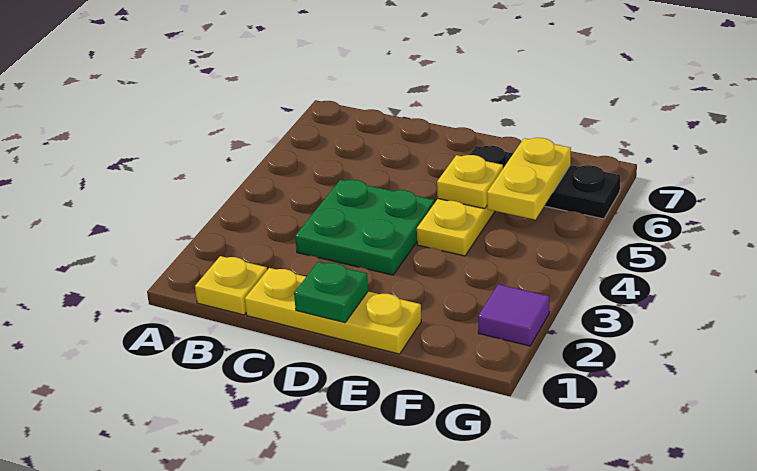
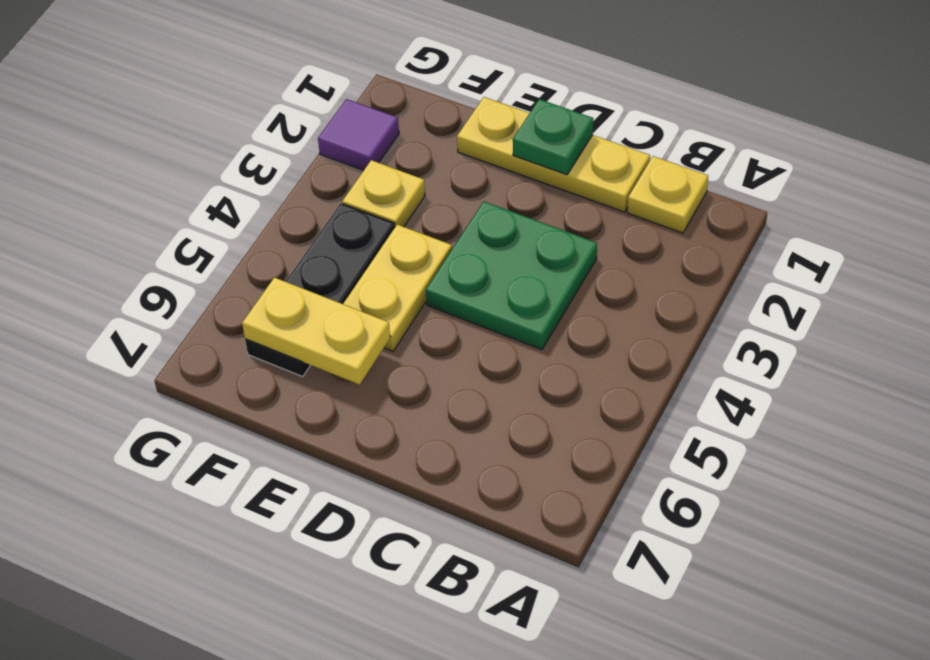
yellow plate E5 level 2 -> yellow plate F3 level 1
black plate E6:G6 level 1 -> black plate F4:F6 level 1
yellow plate F5:F6 level 2 -> yellow plate E6:F6 level 2

